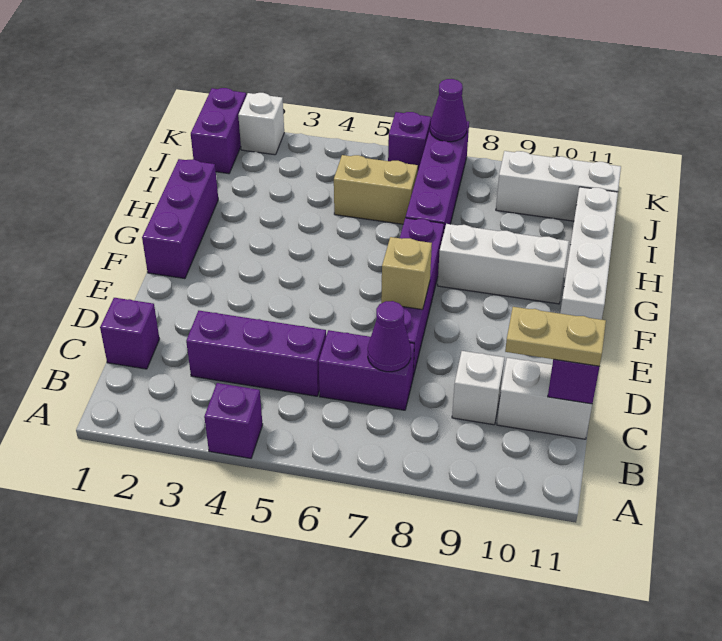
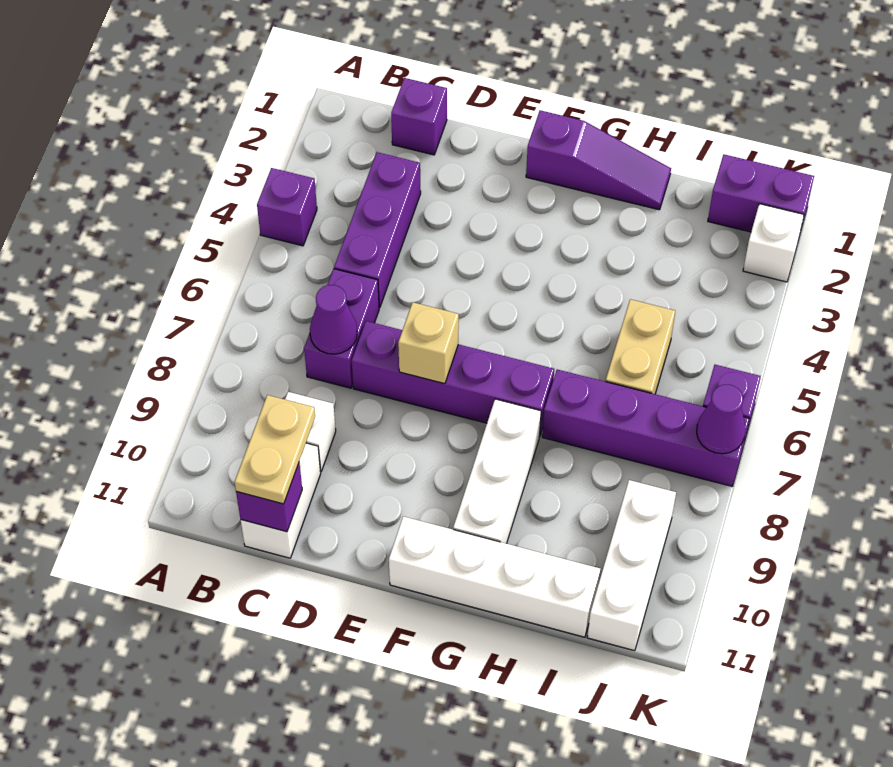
purple brick F1:H1 level 1 -> purple slope F1:H1 level 1 top F

